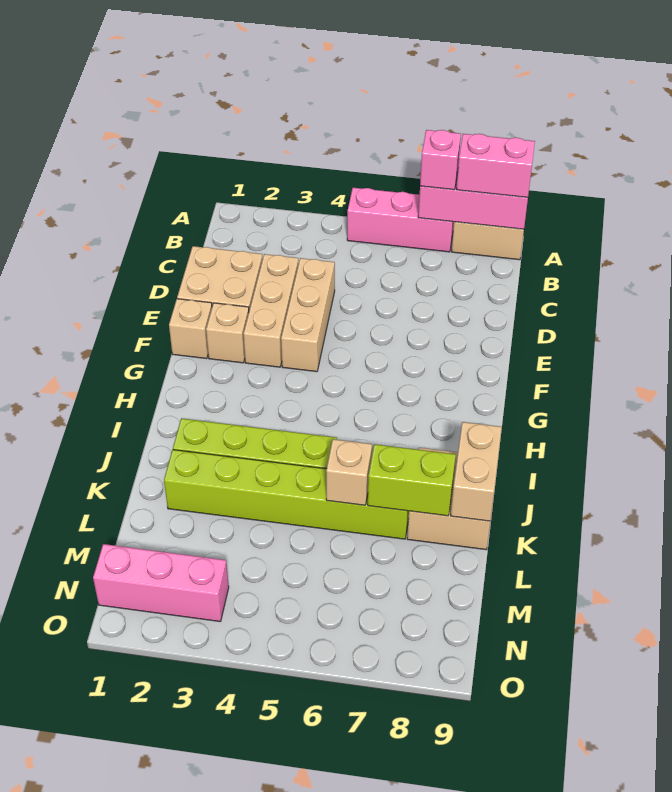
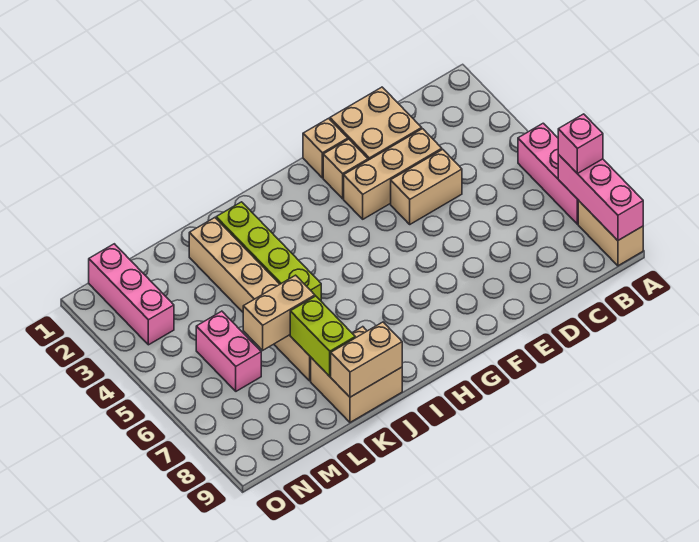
pink brick A8:A9 level 3 -> pink brick M5:M6 level 1
tan brick D4:F4 level 1 -> tan brick D4:E4 level 1
lime brick K2:K7 level 1 -> tan brick K2:K7 level 1
tan brick K6 level 2 -> tan brick K6:L6 level 2

